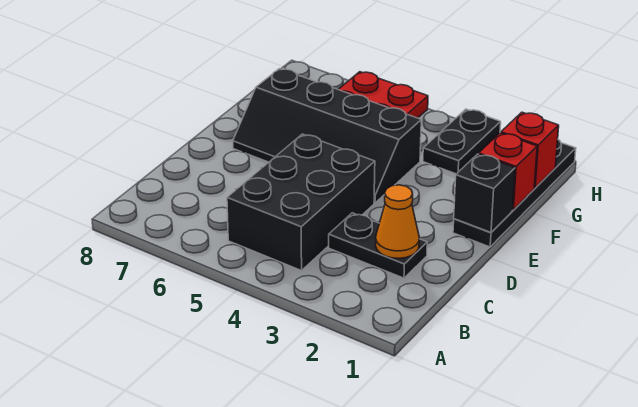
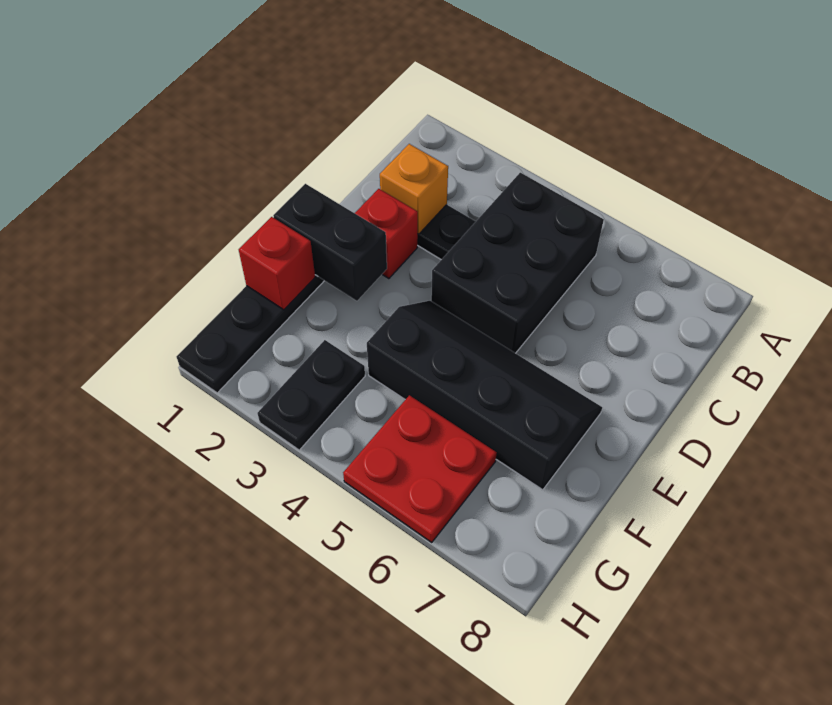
orange cone C2 level 2 -> orange brick C2 level 2
black brick E1 level 2 -> black brick E1:E2 level 2
red brick G1 level 2 -> red brick D2 level 1

